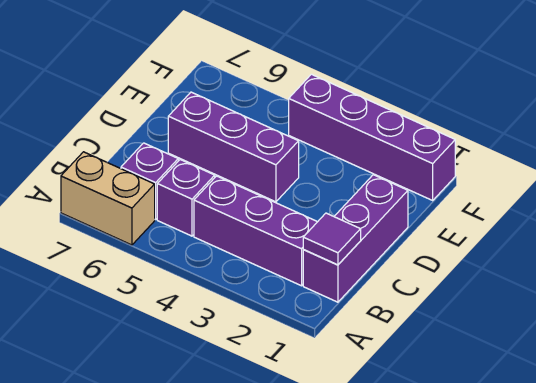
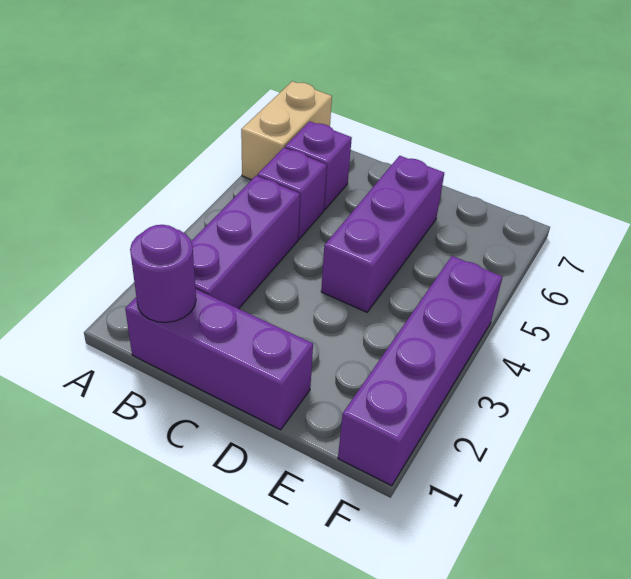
purple tile B1 level 2 -> purple round brick B1 level 2

